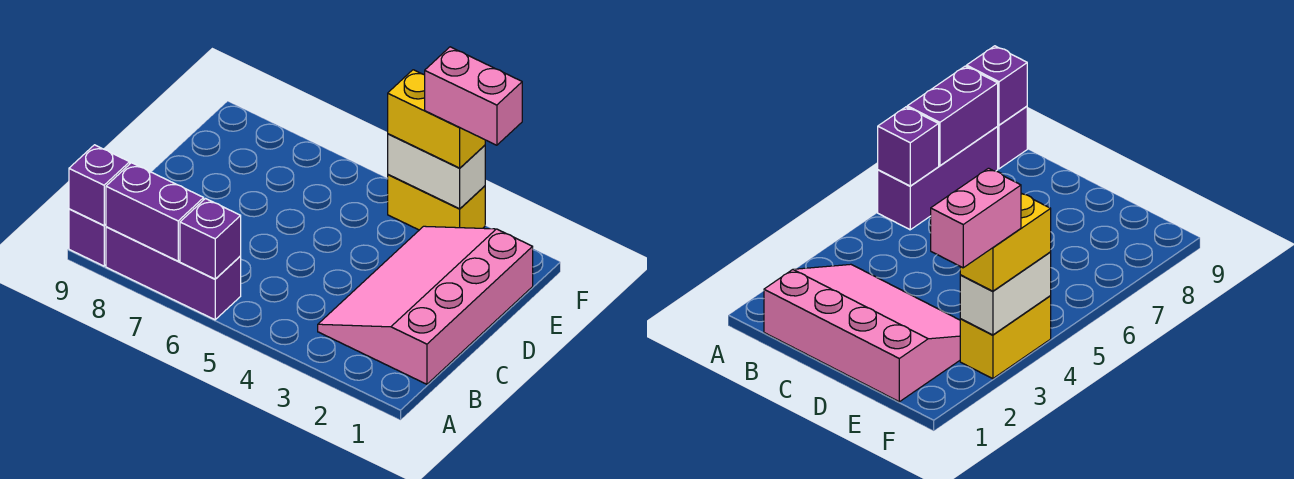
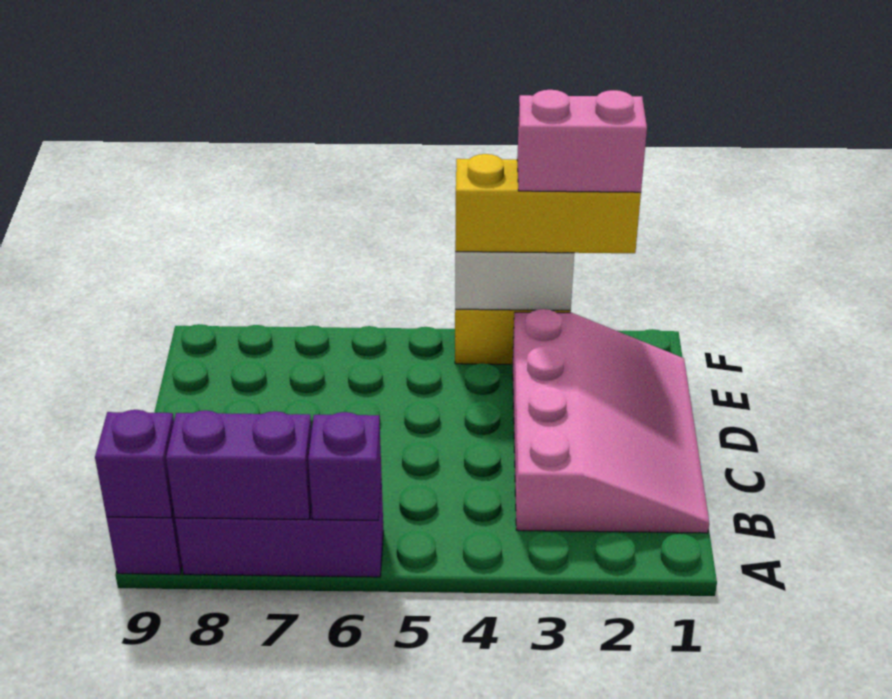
pink slope B1:E3 level 1 top 1 -> pink slope B1:E3 level 1 top 3
yellow brick F3:F4 level 3 -> yellow brick F2:F4 level 3

